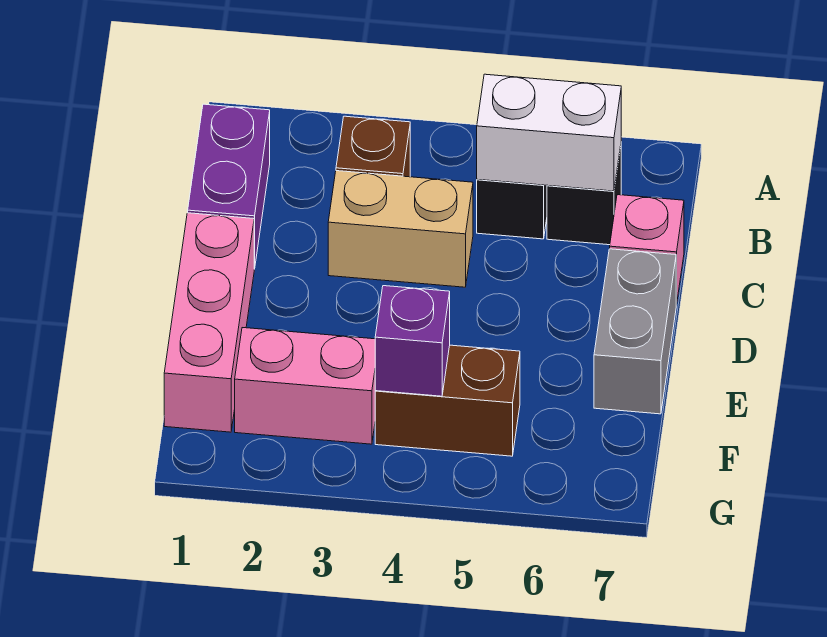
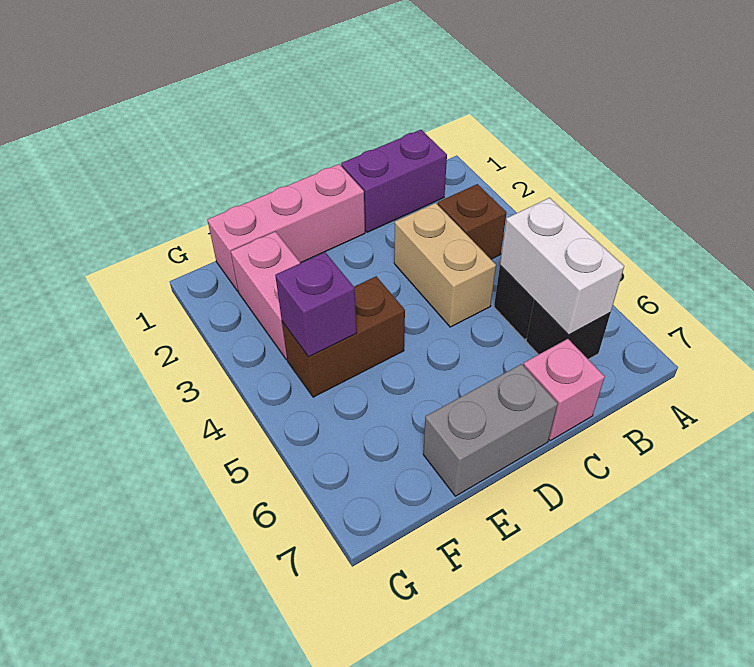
brown brick F4:F5 level 1 -> brown brick E4:F4 level 1

